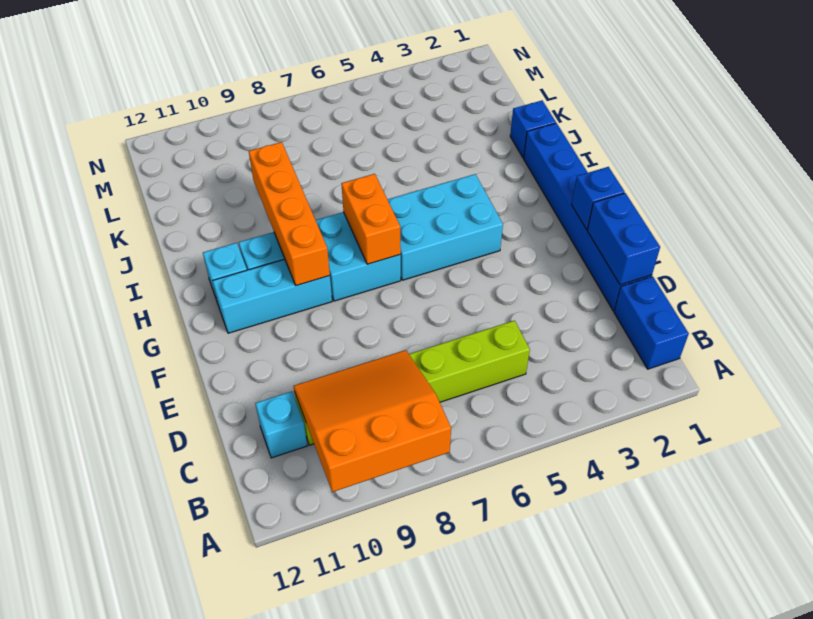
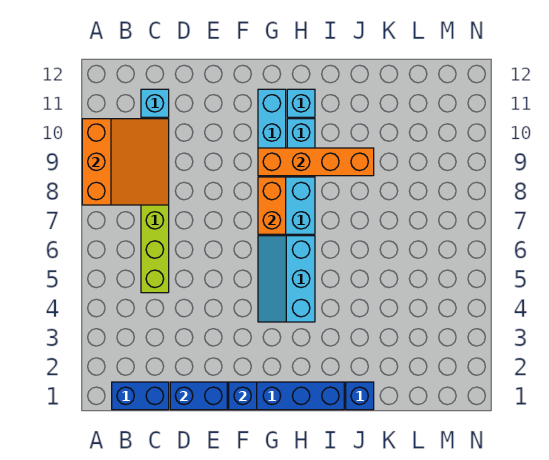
cyan brick G4:H6 level 1 -> cyan slope G4:H6 level 1 top H
orange brick G7:H7 level 2 -> orange brick G7:G8 level 2

